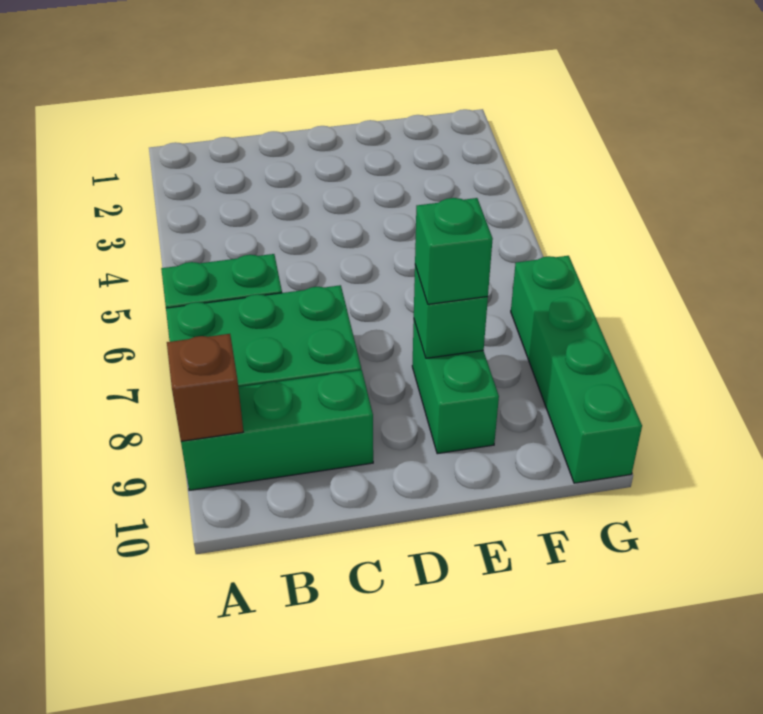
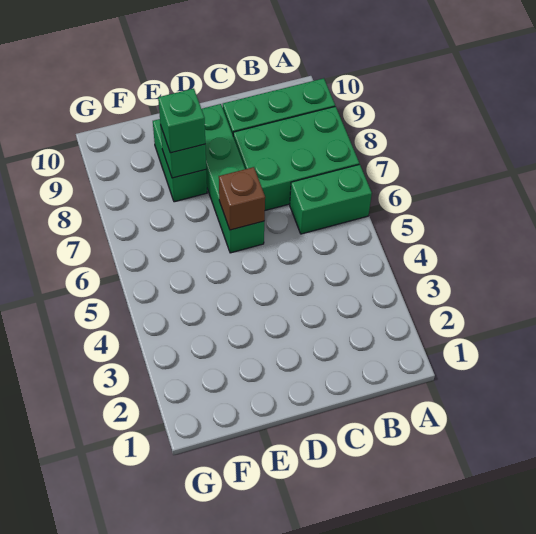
brown brick A9 level 2 -> brown brick D6 level 2
green brick G7:G10 level 1 -> green brick D6:D9 level 1

